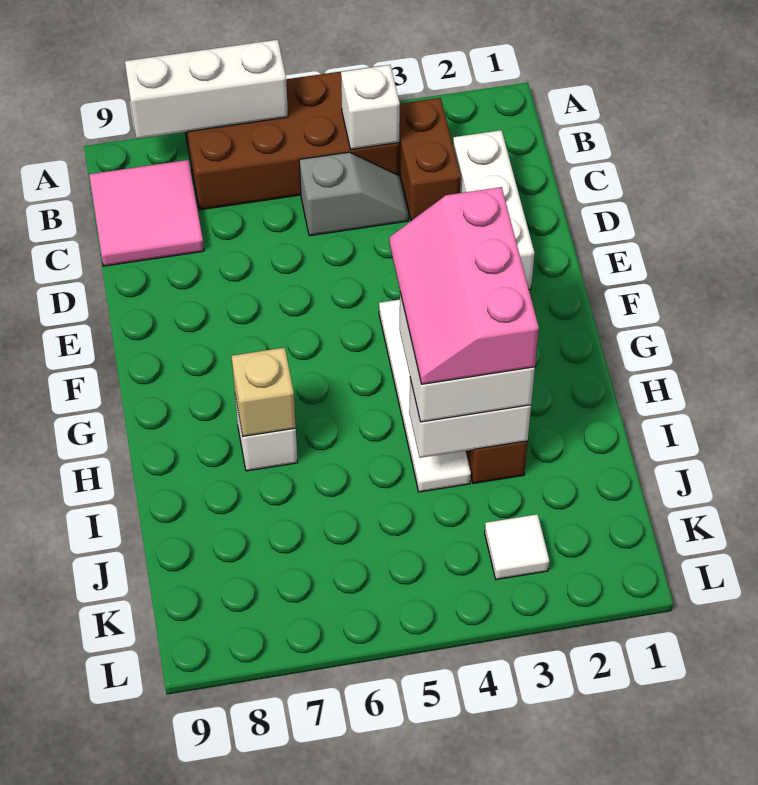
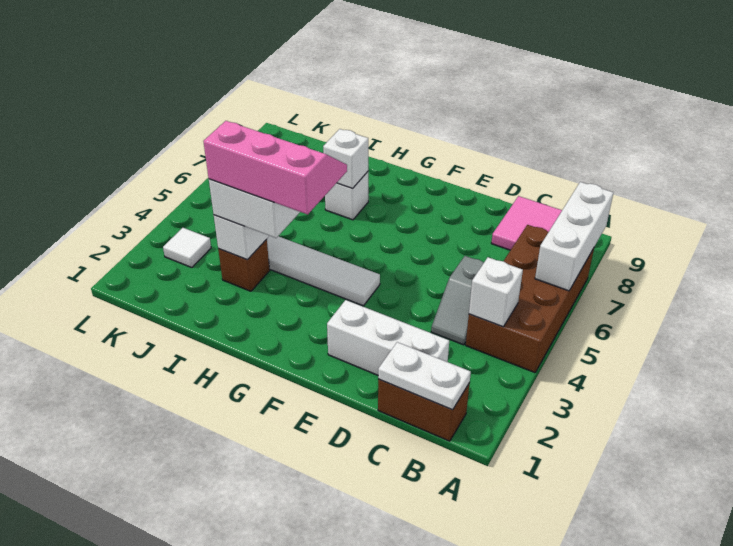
none -> white plate B1:C1 level 2
brown brick B3:C3 level 1 -> brown brick B1:C1 level 1
tan brick H7 level 2 -> white brick H7 level 2

